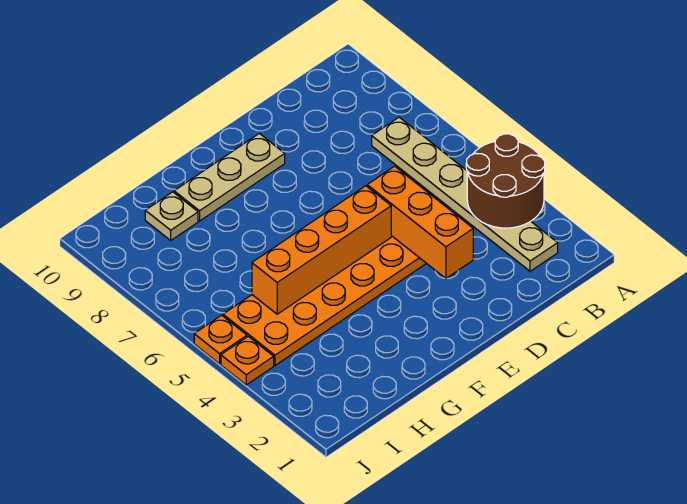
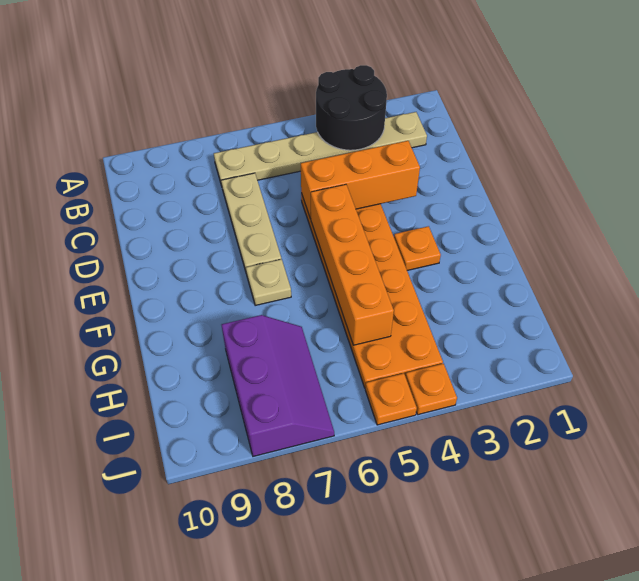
brown round brick A3:B4 level 2 -> black round brick A3:B4 level 2
tan plate E9:G9 level 1 -> tan plate C7:E7 level 1
none -> orange plate F3 level 1
none -> purple slope H7:J8 level 1 top 8
tan plate H9 level 1 -> tan plate F7 level 1

